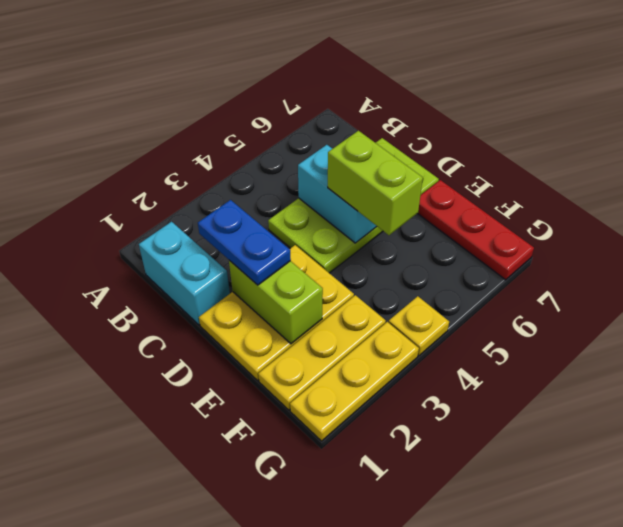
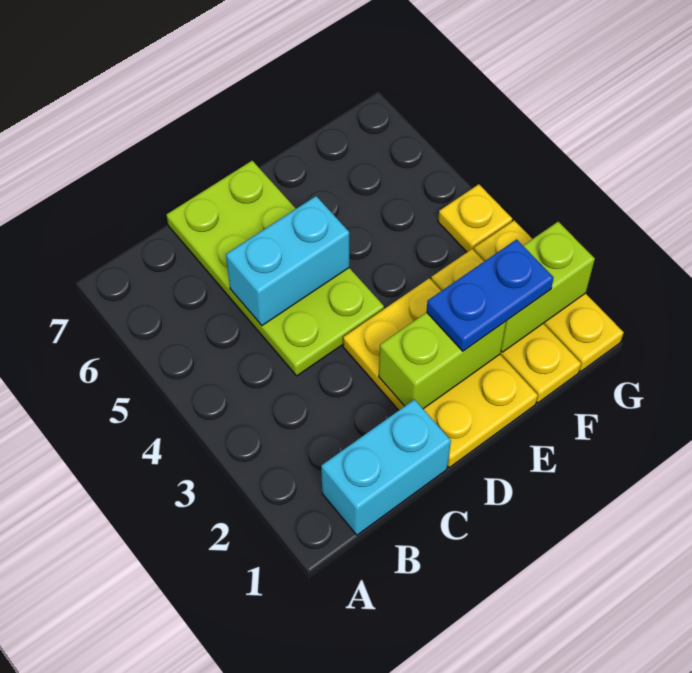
blue plate C2:D2 level 3 -> blue plate E2:F2 level 3
lime brick D5:E5 level 3 -> lime brick F2:G2 level 2
red plate E7:G7 level 1 -> none

